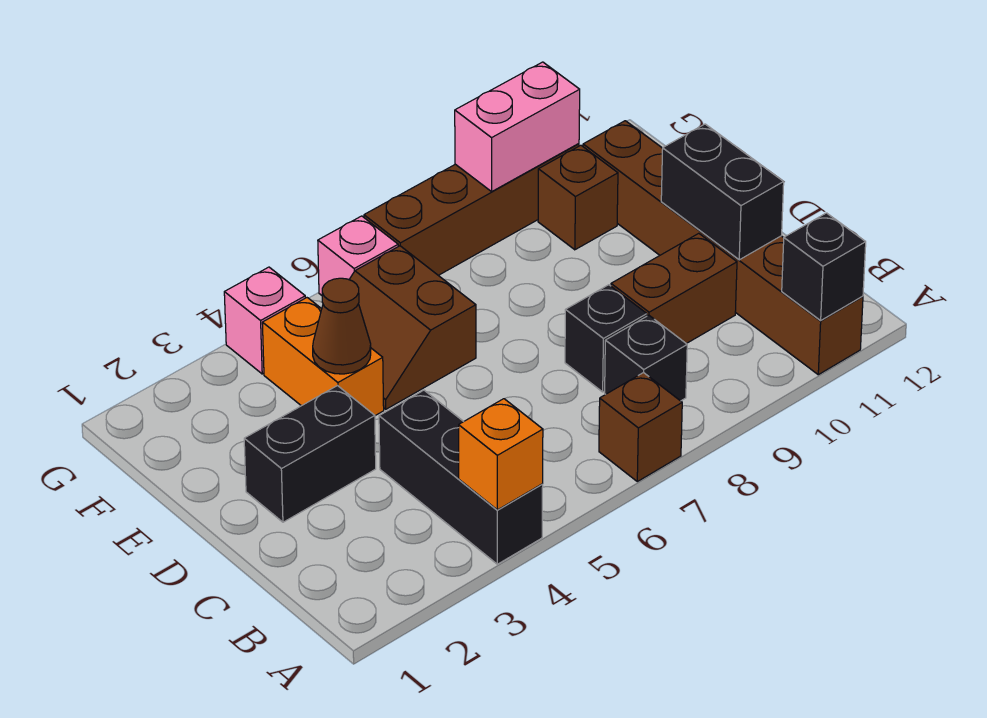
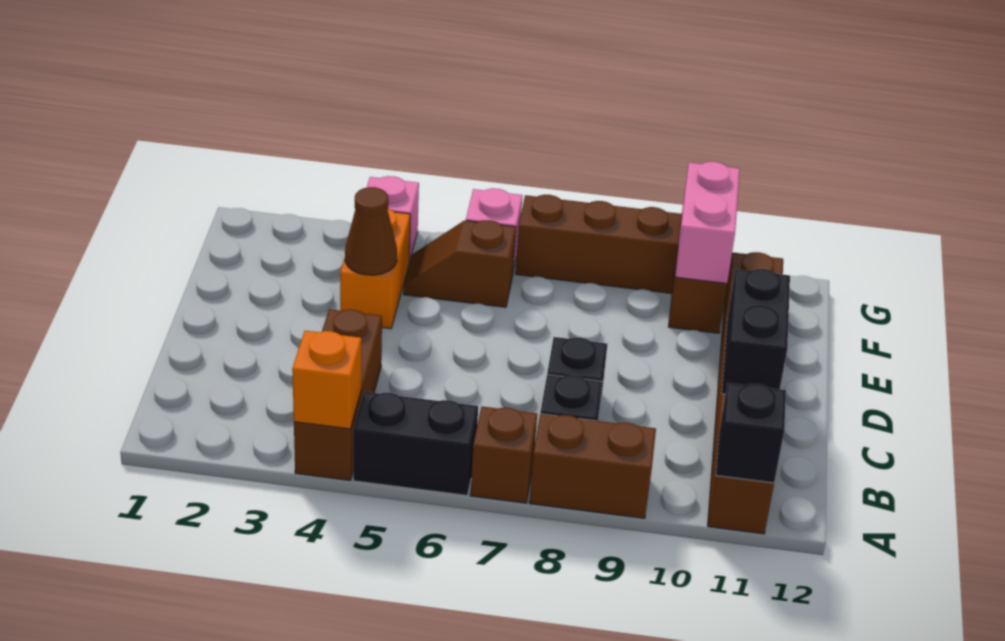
black brick A4:C4 level 1 -> brown brick A4:C4 level 1
brown brick C9:C10 level 1 -> brown brick A8:A9 level 1
black brick D2:D3 level 1 -> black brick A5:A6 level 1
brown slope E5:F6 level 1 top 6 -> brown slope F5:F6 level 1 top 6
pink brick G9:G10 level 2 -> pink brick F10:G10 level 2

